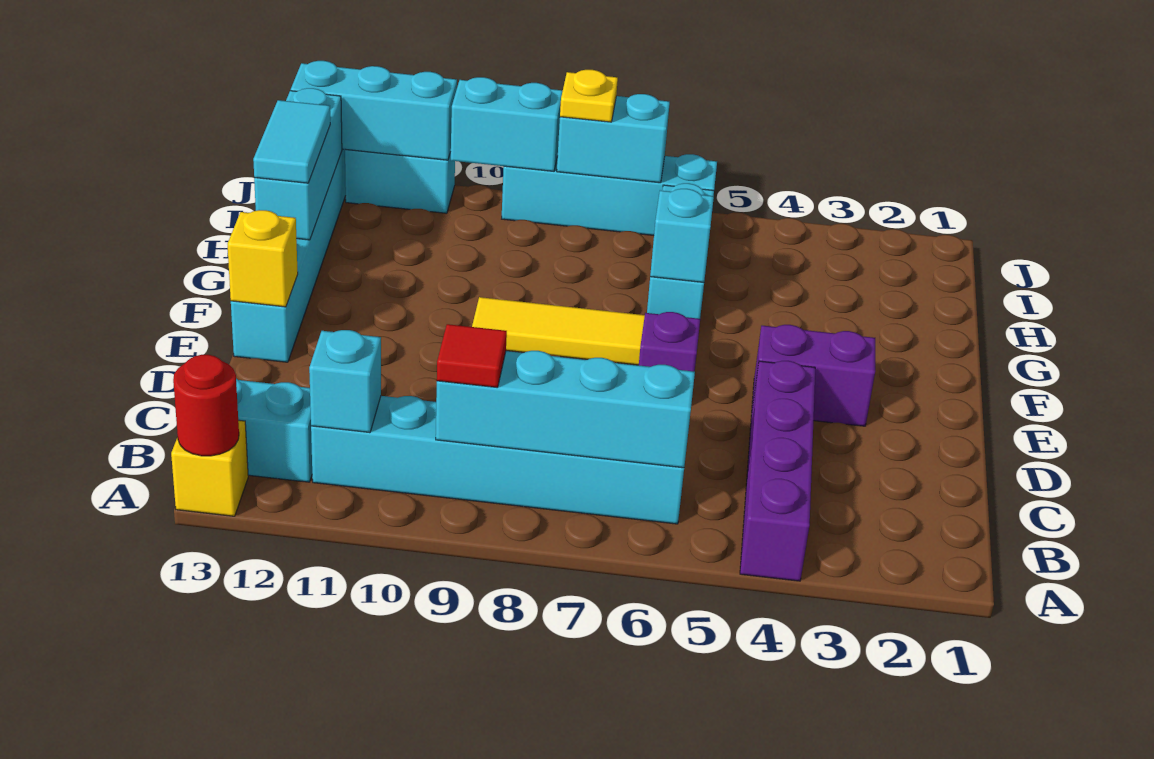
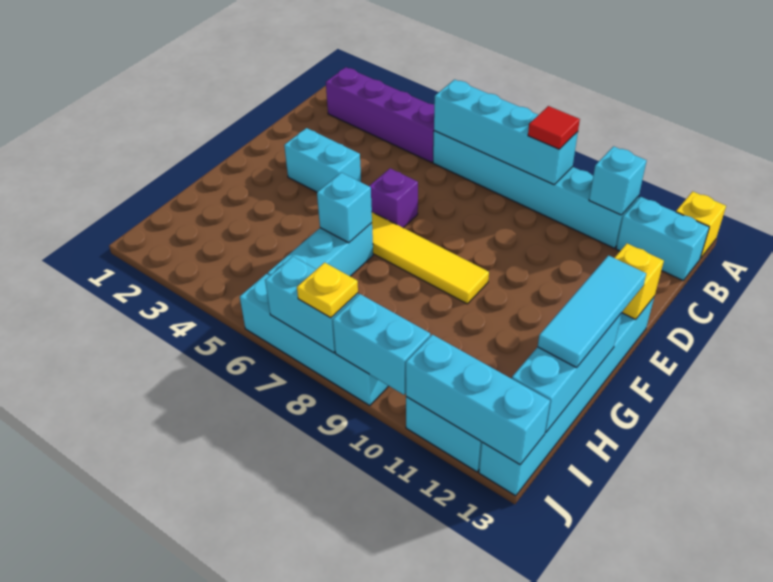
purple brick A4:D4 level 1 -> purple brick B2:B5 level 1
red round brick A13 level 2 -> none
purple brick E3:E4 level 1 -> cyan brick E3:E4 level 1
cyan tile G13:H13 level 3 -> cyan tile F13:H13 level 3

